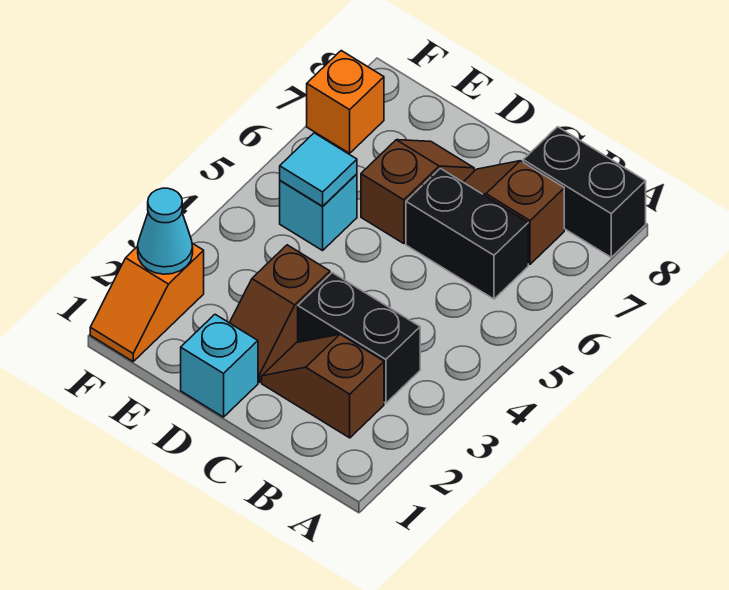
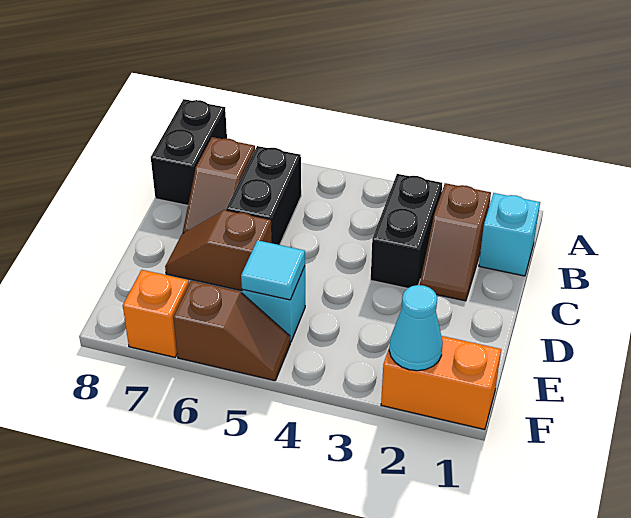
cyan brick D1 level 1 -> cyan brick B1 level 1
brown slope D2:D3 level 1 top 3 -> brown slope F5:F6 level 1 top 6
orange slope F1:F2 level 1 top 2 -> orange brick F1:F2 level 1

